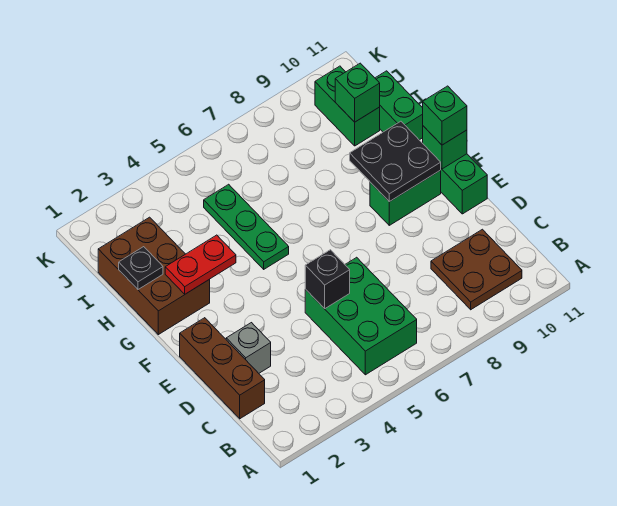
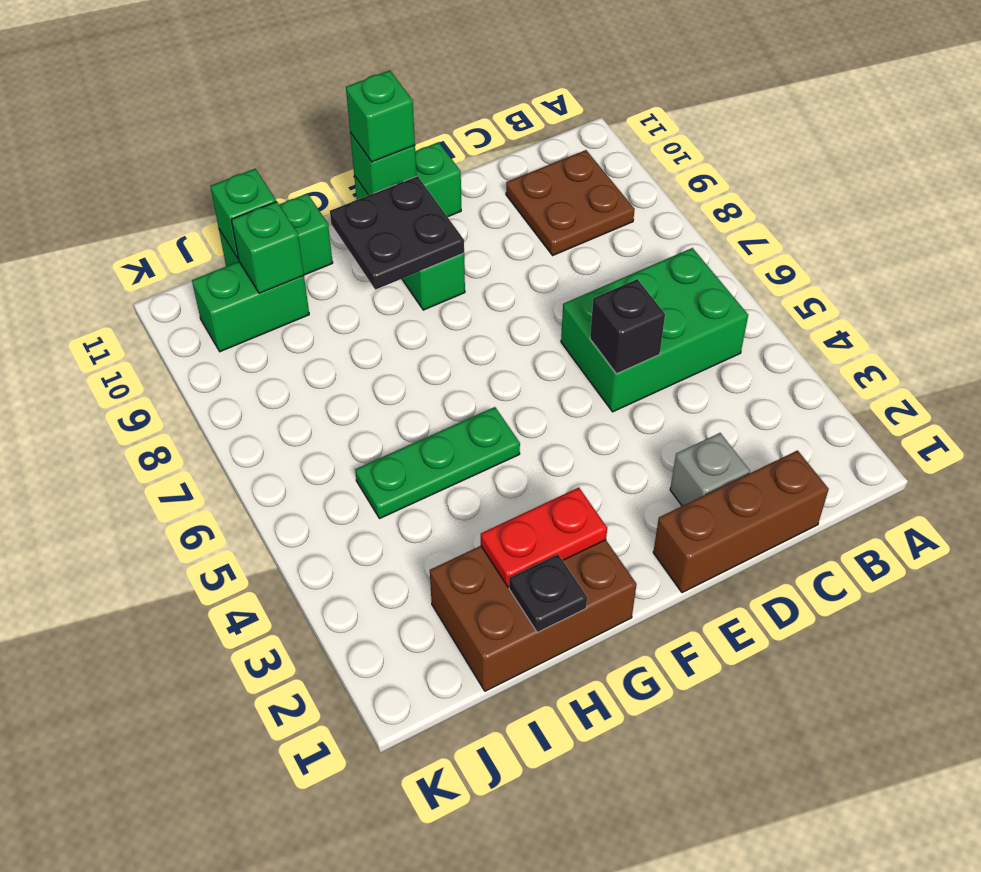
red plate G2:G3 level 2 -> red plate G2:H2 level 2
none -> green brick I11 level 2

